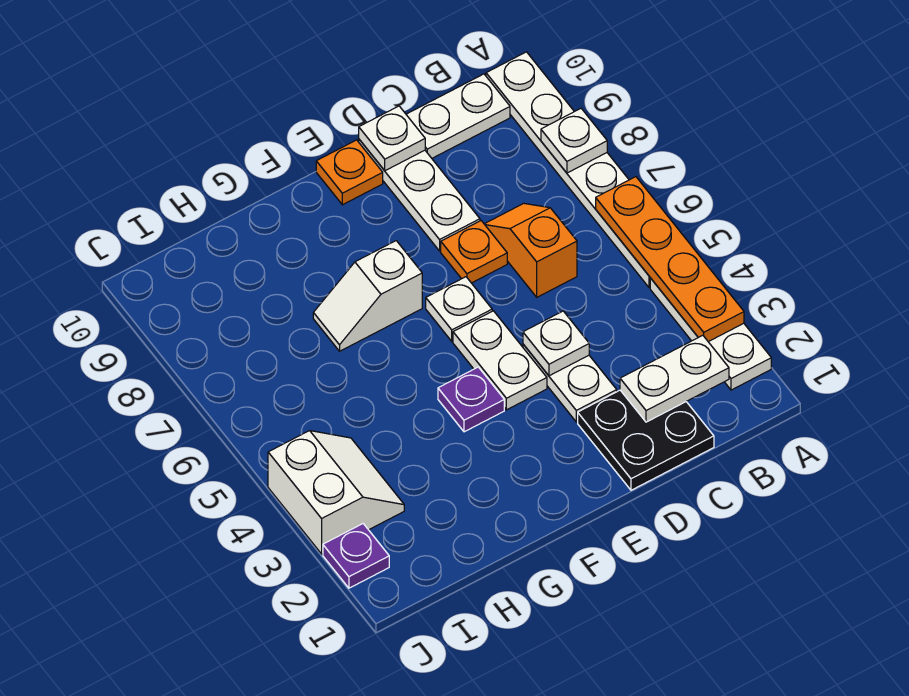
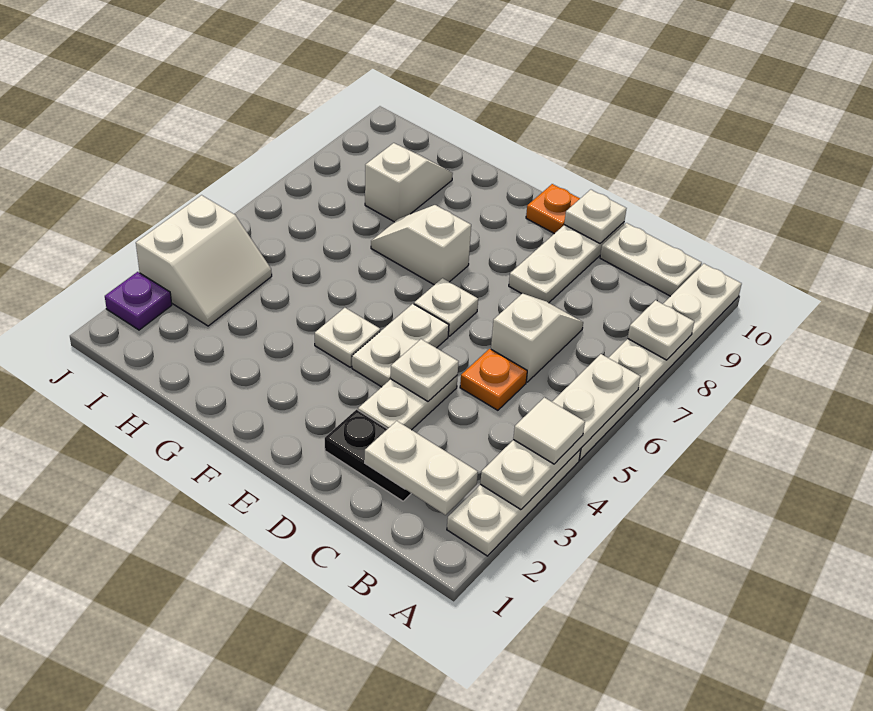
orange plate A3:A6 level 2 -> white plate A3:A6 level 2
none -> white tile A4 level 3
black plate C1:D2 level 1 -> black plate C2:D2 level 1
orange slope C6:C7 level 1 top 6 -> white slope C6:C7 level 1 top 6
orange plate D7 level 1 -> orange plate C5 level 1
purple plate F4 level 1 -> white plate F4 level 1
none -> white slope H8:H9 level 1 top 8

